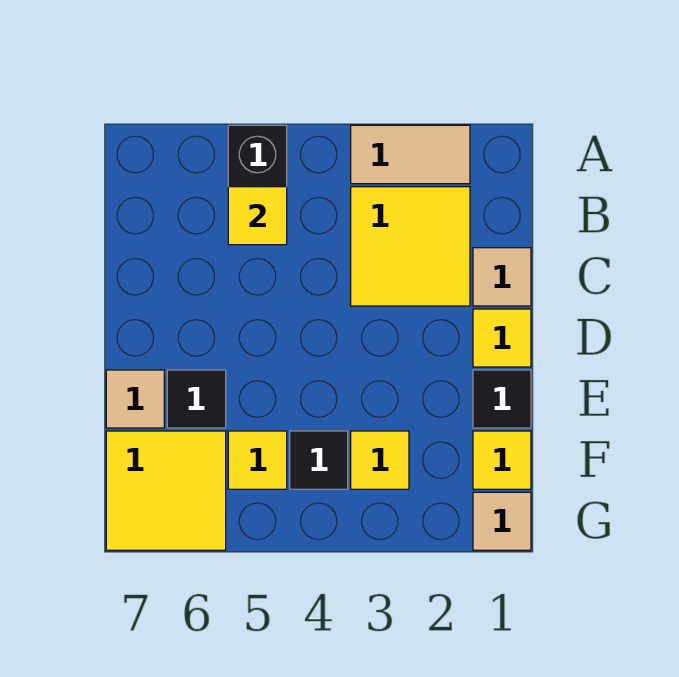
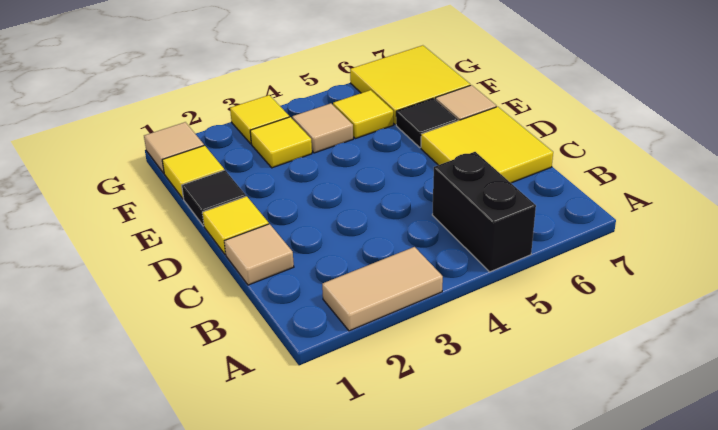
yellow tile B2:C3 level 1 -> yellow tile C6:D7 level 1
yellow tile B5 level 2 -> yellow tile G3 level 1
black tile F4 level 1 -> tan tile F4 level 1

